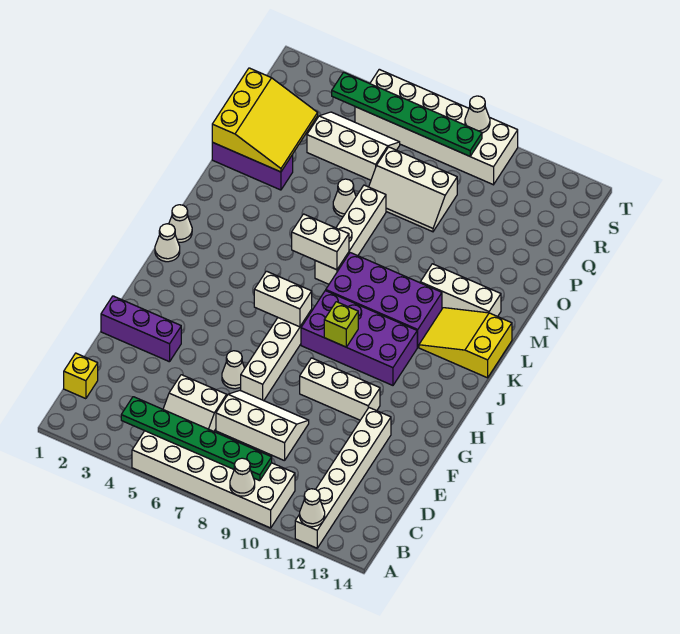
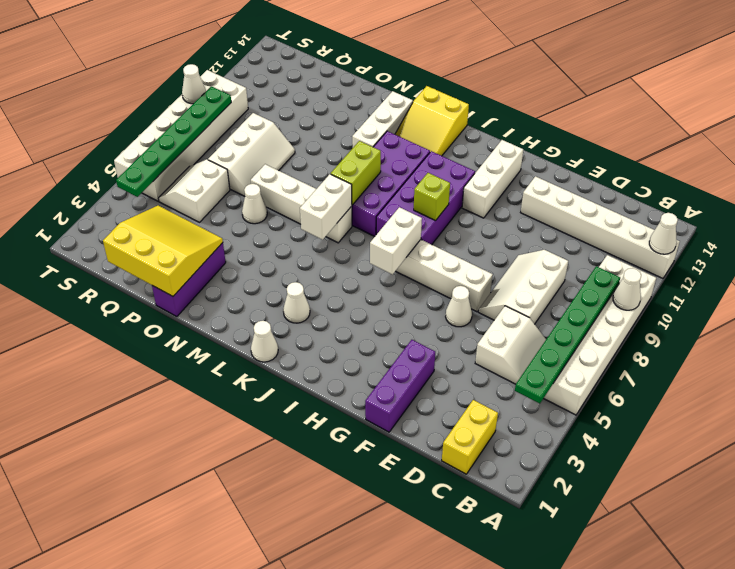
yellow brick C1 level 1 -> yellow brick C1:C2 level 1
white brick G9:G11 level 1 -> white brick H11:H13 level 1
white cone J1 level 1 -> white cone K3 level 1
none -> lime brick L8:L9 level 2
white slope Q4:R6 level 1 top Q -> white slope Q5:R6 level 1 top Q

